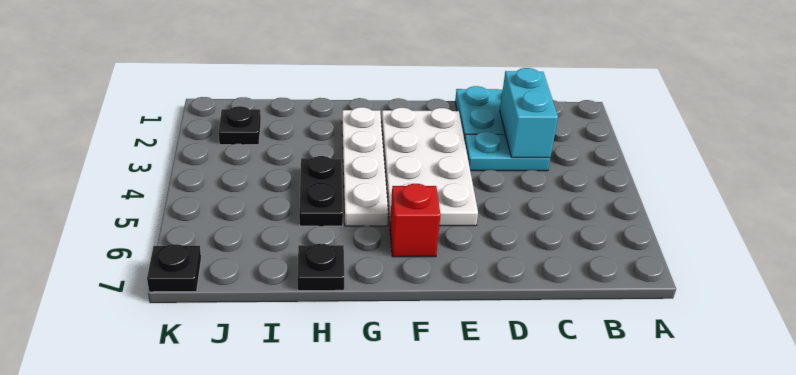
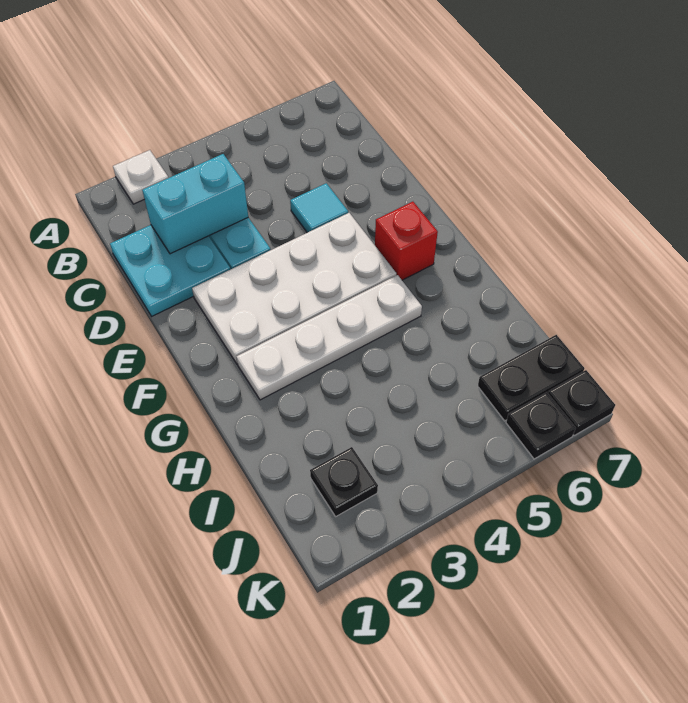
none -> white plate A2 level 1
none -> cyan tile D5 level 1
black plate H4:H5 level 1 -> black plate J6:J7 level 1
black plate H7 level 1 -> black plate K6 level 1

